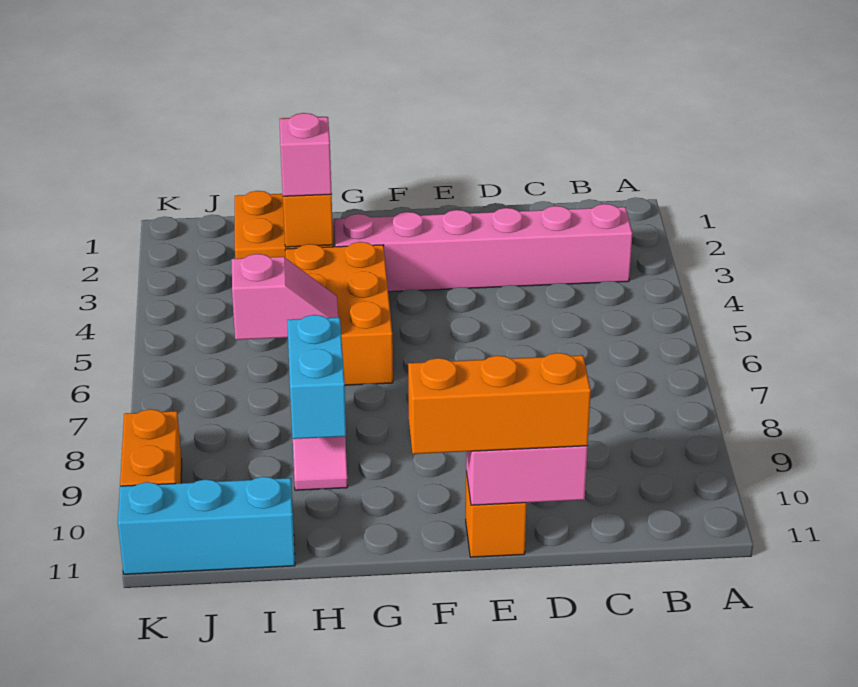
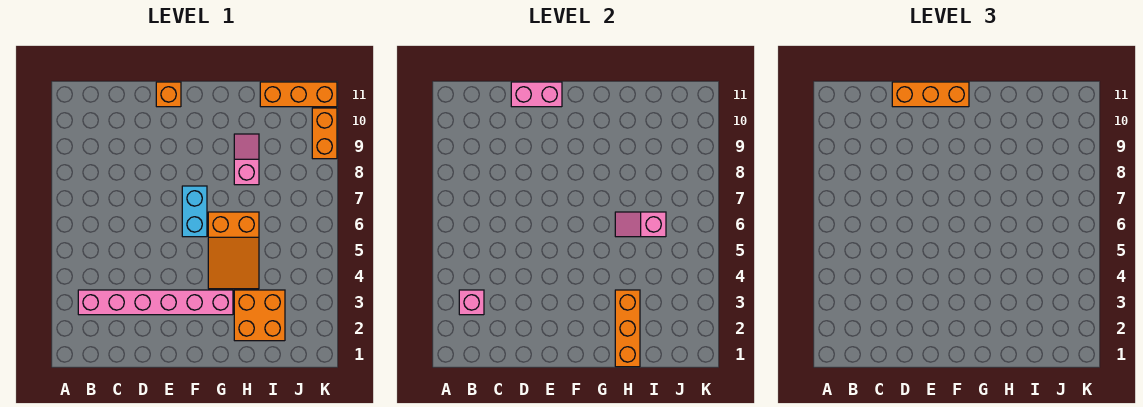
orange brick G4:H6 level 1 -> orange slope G4:H6 level 1 top 6
pink brick H3 level 3 -> pink brick B3 level 2
cyan brick H8:H9 level 2 -> cyan brick F6:F7 level 1
cyan brick I11:K11 level 1 -> orange brick I11:K11 level 1

